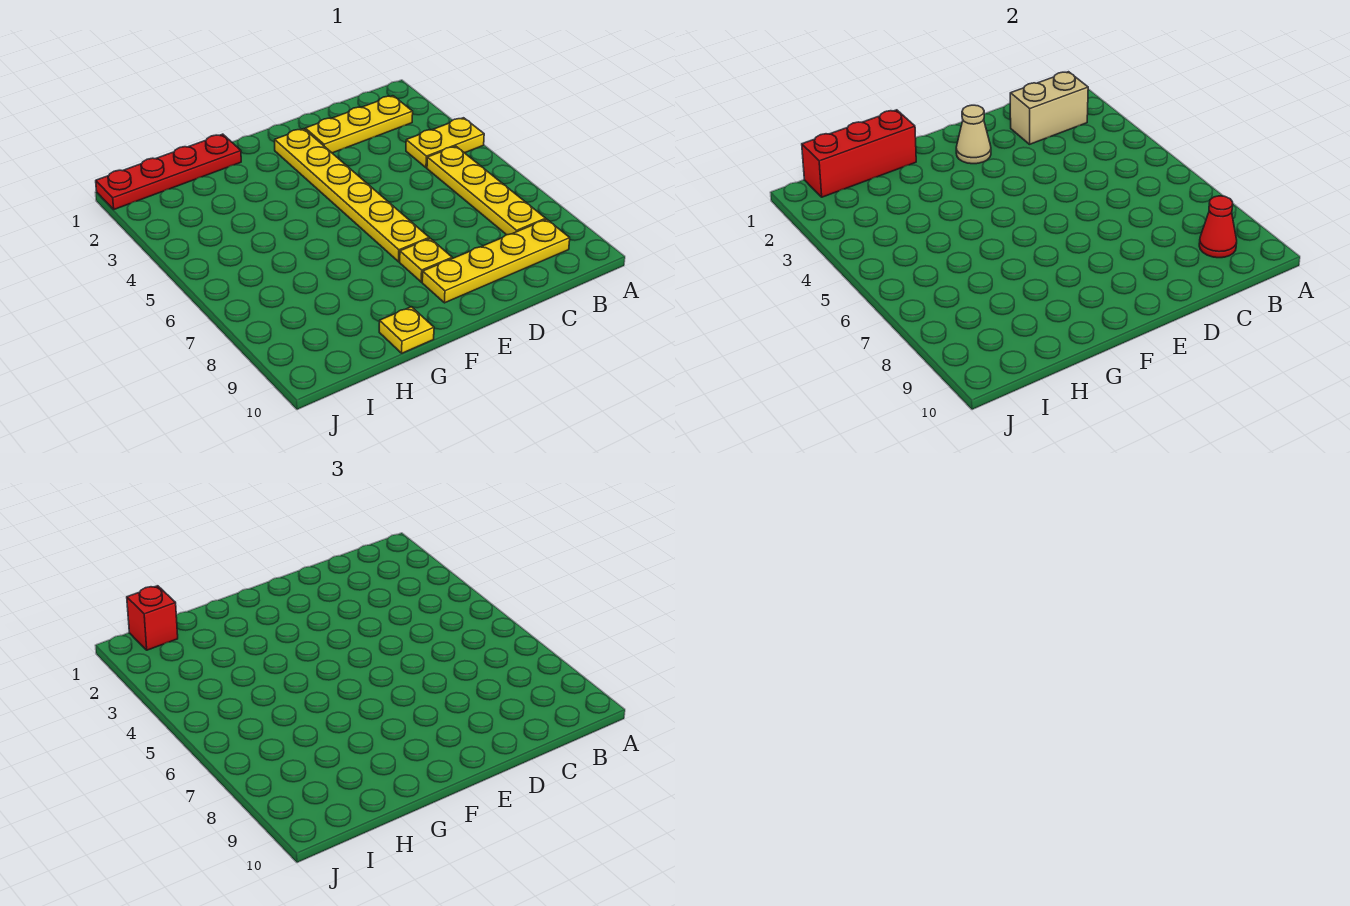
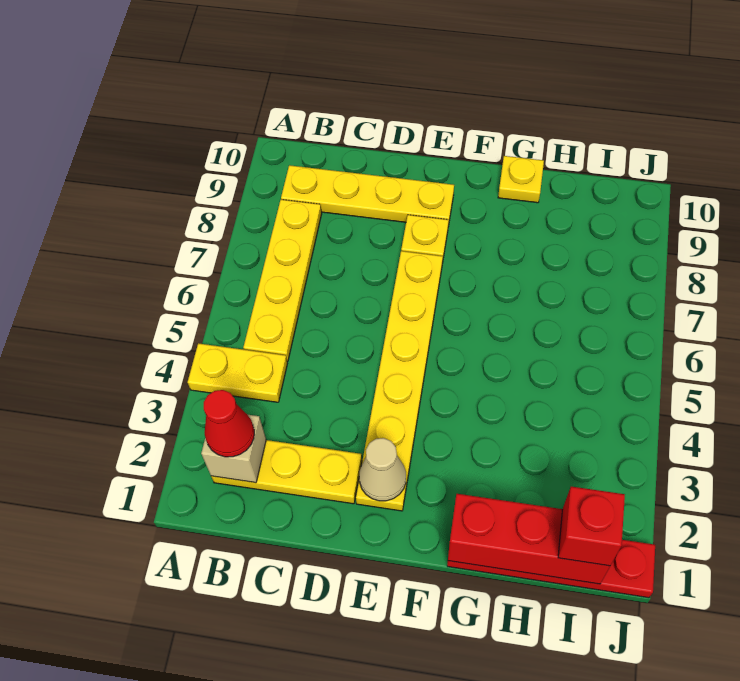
tan brick B2:C2 level 2 -> tan brick B2 level 2
red cone B9 level 2 -> red cone B2 level 3

